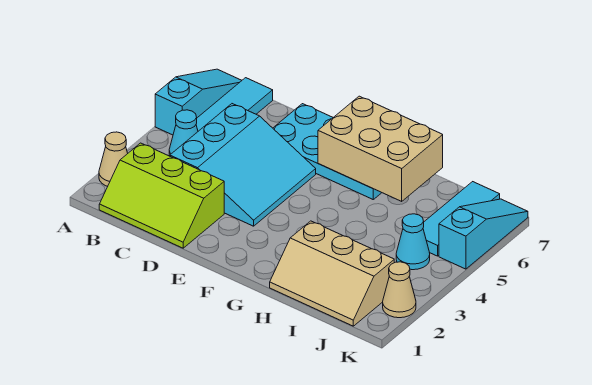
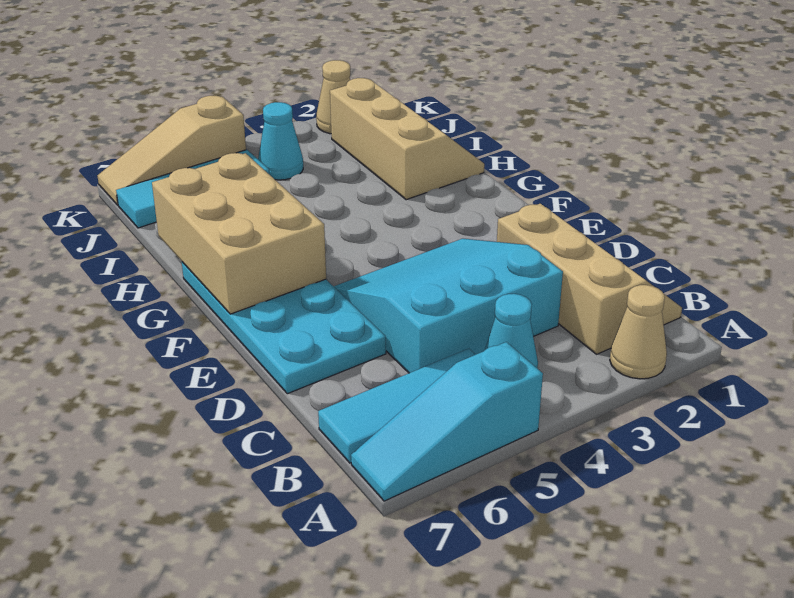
lime slope B1:D2 level 1 top 2 -> tan slope B1:D2 level 1 top 2
cyan slope K5:K7 level 1 top 5 -> tan slope K5:K7 level 1 top 5

